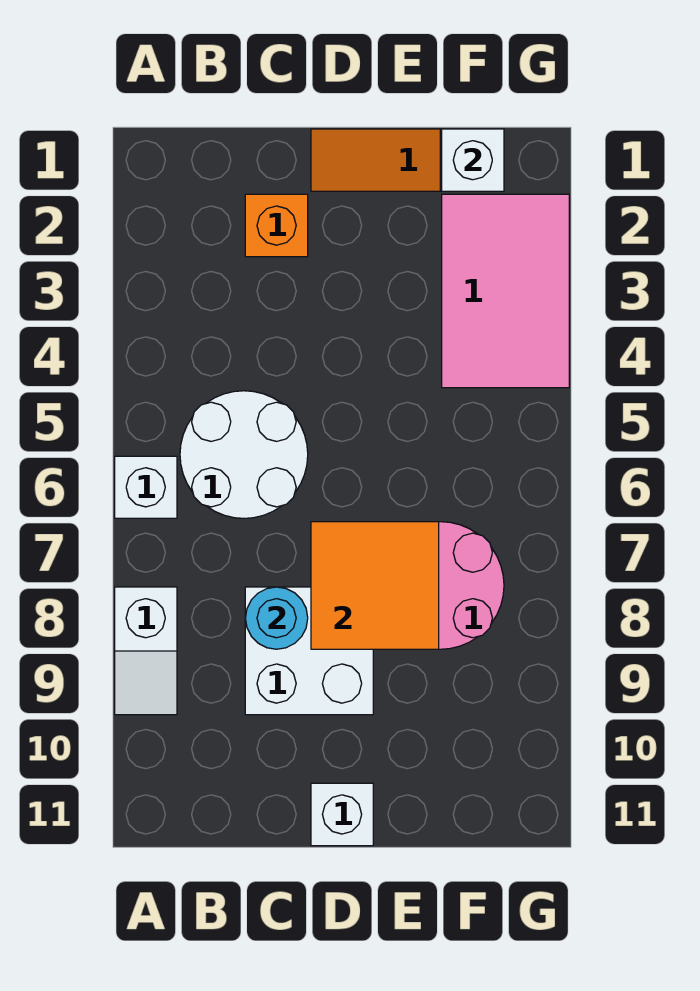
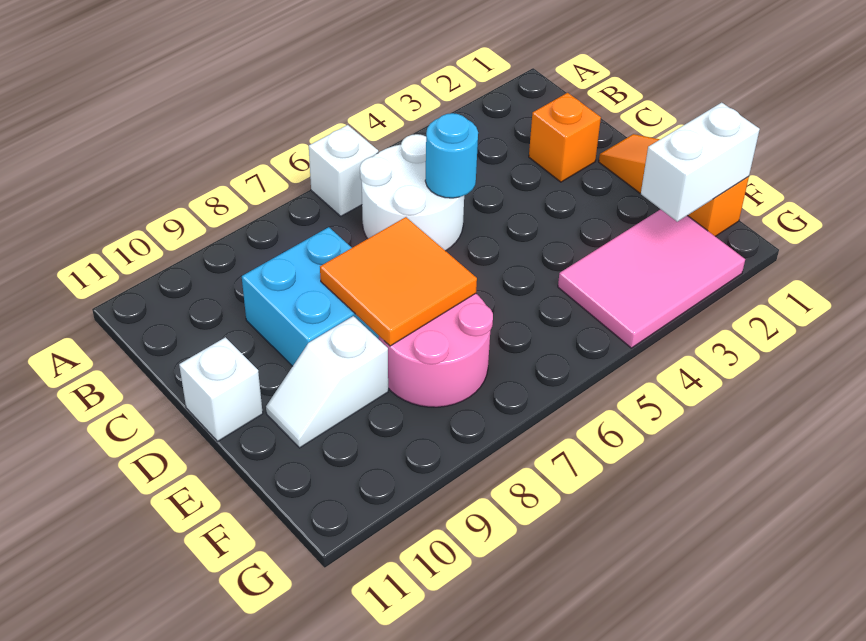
white slope A8:A9 level 1 top 8 -> white slope E9:E10 level 1 top 9
white brick C8:D9 level 1 -> cyan brick C8:D9 level 1
cyan round brick C8 level 2 -> cyan round brick C5 level 2
white brick F1 level 2 -> white brick F1:F2 level 2

